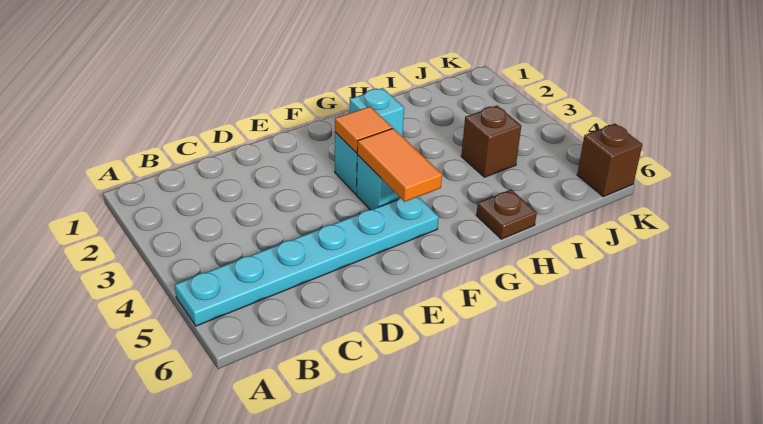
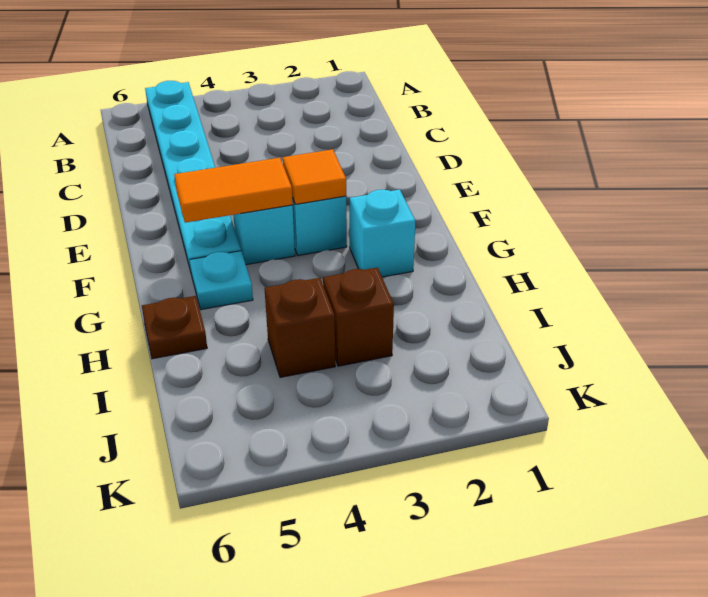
none -> cyan plate G5 level 1
brown brick K6 level 1 -> brown brick I3 level 1

